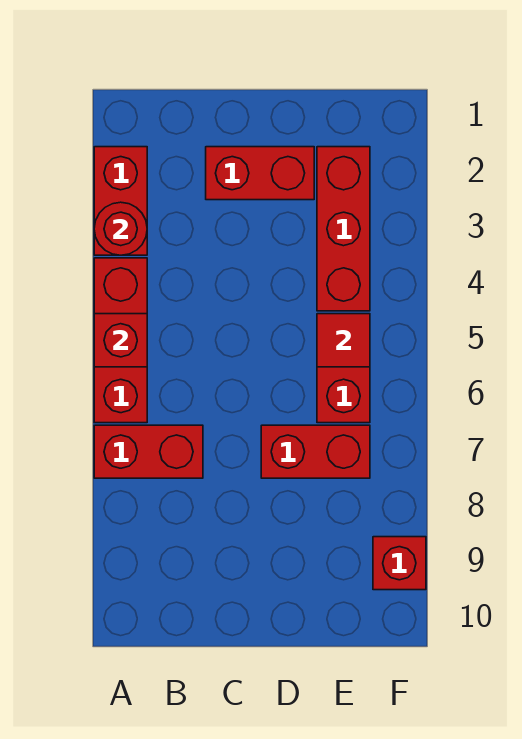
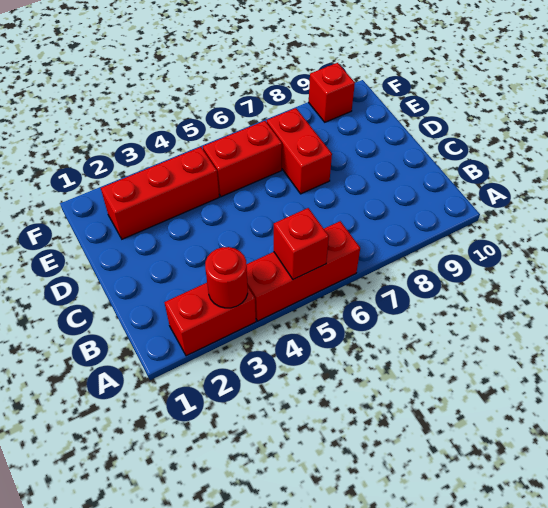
red brick A7:B7 level 1 -> none
red brick C2:D2 level 1 -> none
red tile E5 level 2 -> none

